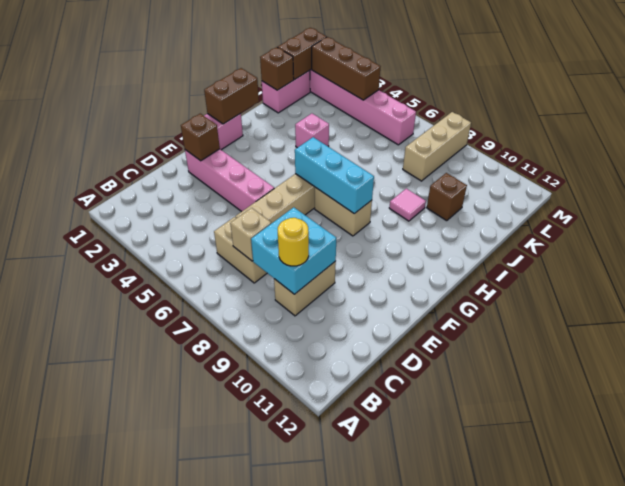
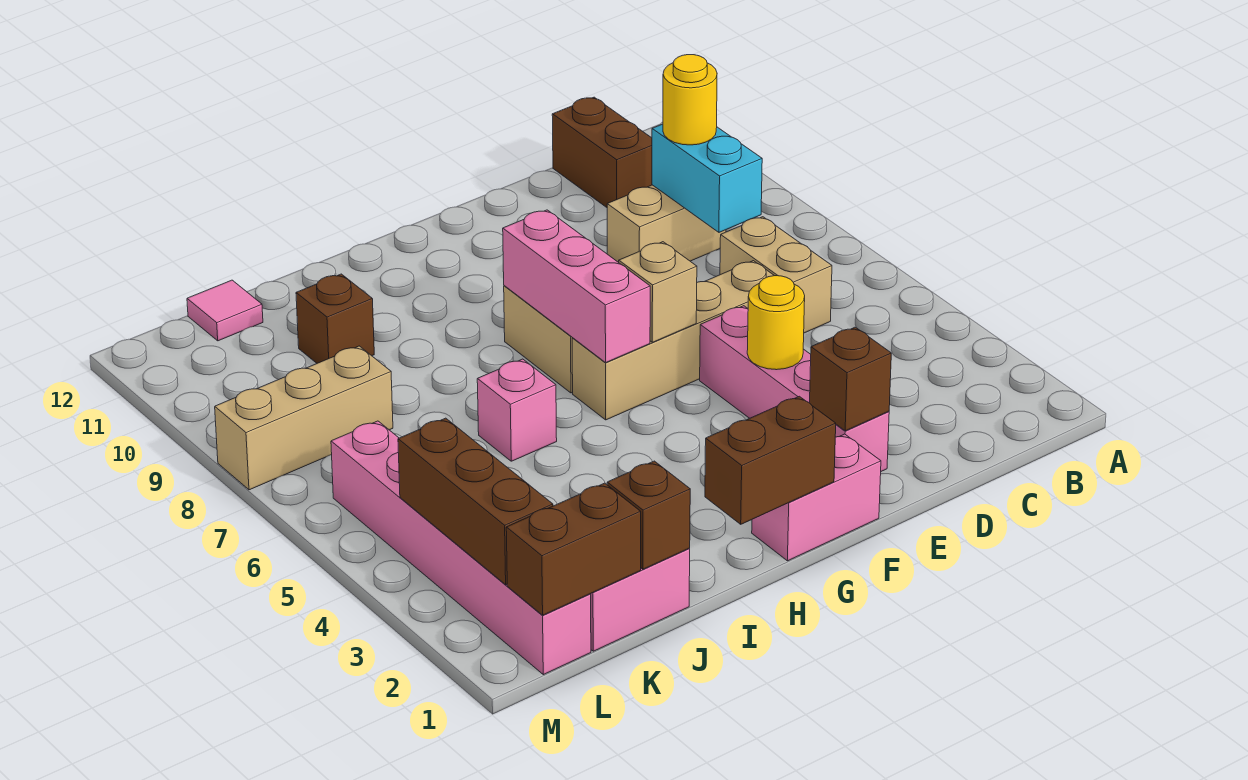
tan brick C7 level 2 -> tan brick F6 level 2
cyan brick C8:D9 level 2 -> cyan brick C8:C9 level 2
none -> brown brick C11:C12 level 1
none -> yellow round brick E4 level 2
cyan brick G6:G8 level 2 -> pink brick G6:G8 level 2
pink brick I4 level 1 -> pink brick I6 level 1
pink tile I9 level 1 -> pink tile K12 level 1

